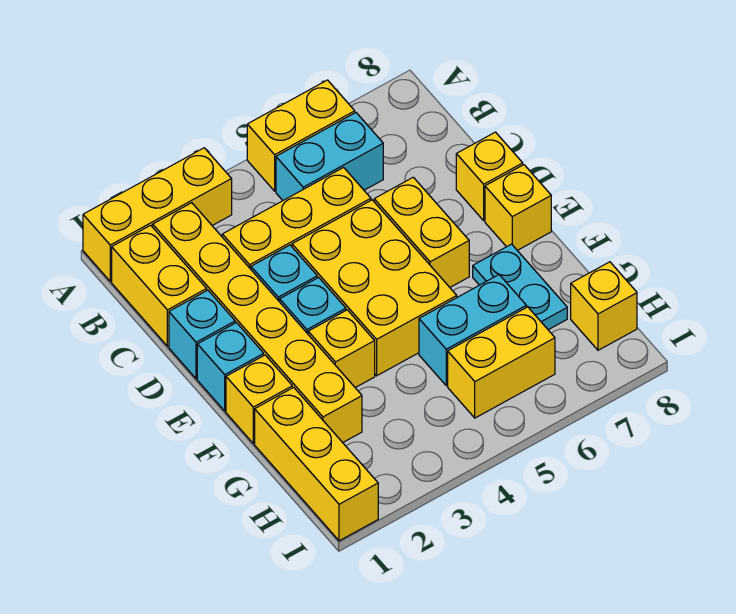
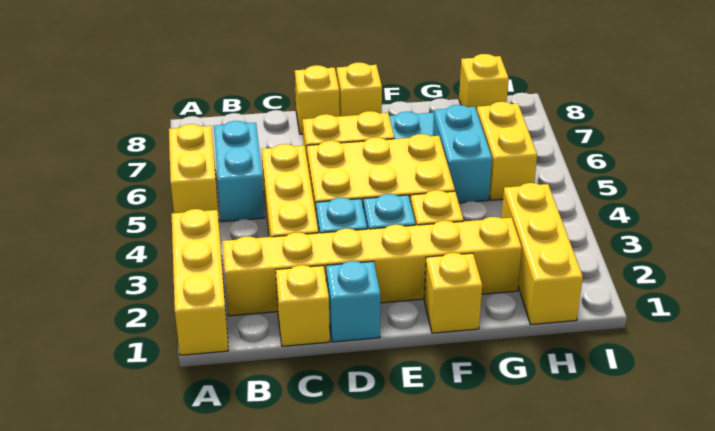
yellow brick B1:C1 level 1 -> yellow brick C1 level 1
cyan brick E1 level 1 -> none
yellow brick G1:I1 level 1 -> yellow brick H1:H3 level 1

